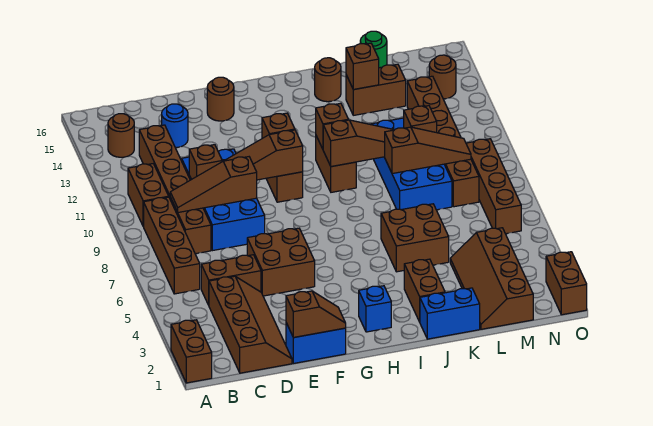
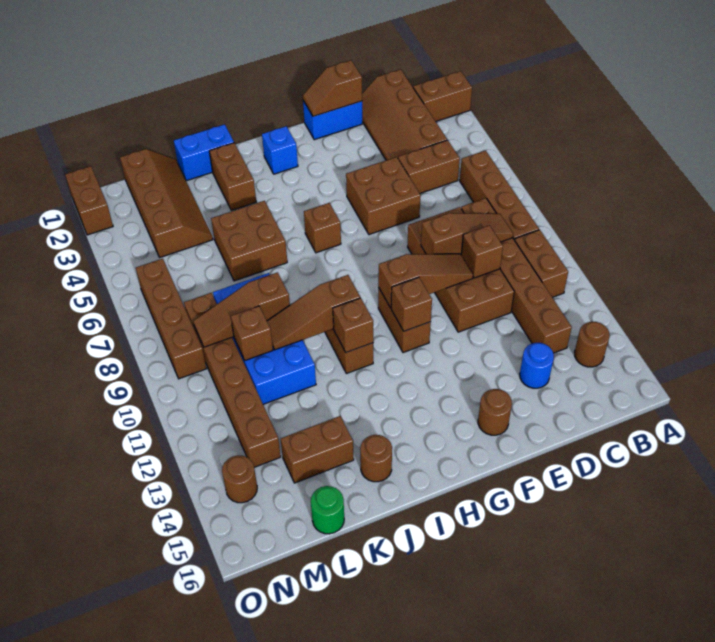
brown brick A1:A2 level 1 -> brown brick A2:B2 level 1
blue brick D8:E11 level 1 -> brown brick D8:E11 level 1
brown brick K14 level 2 -> brown brick H6 level 1

